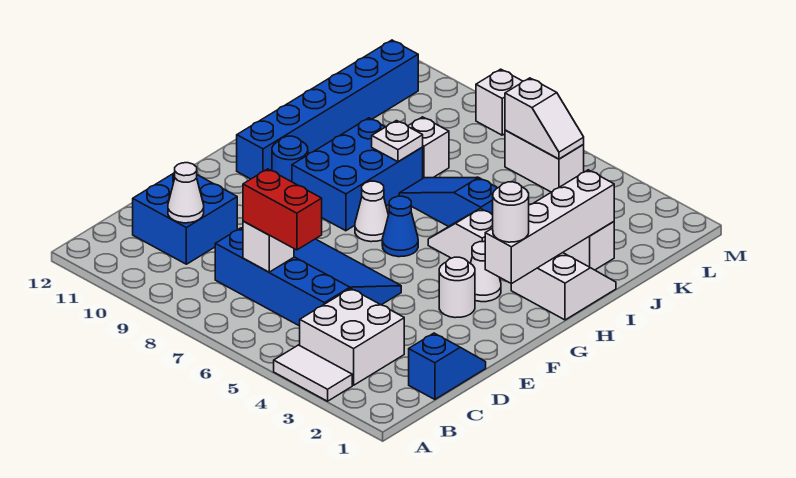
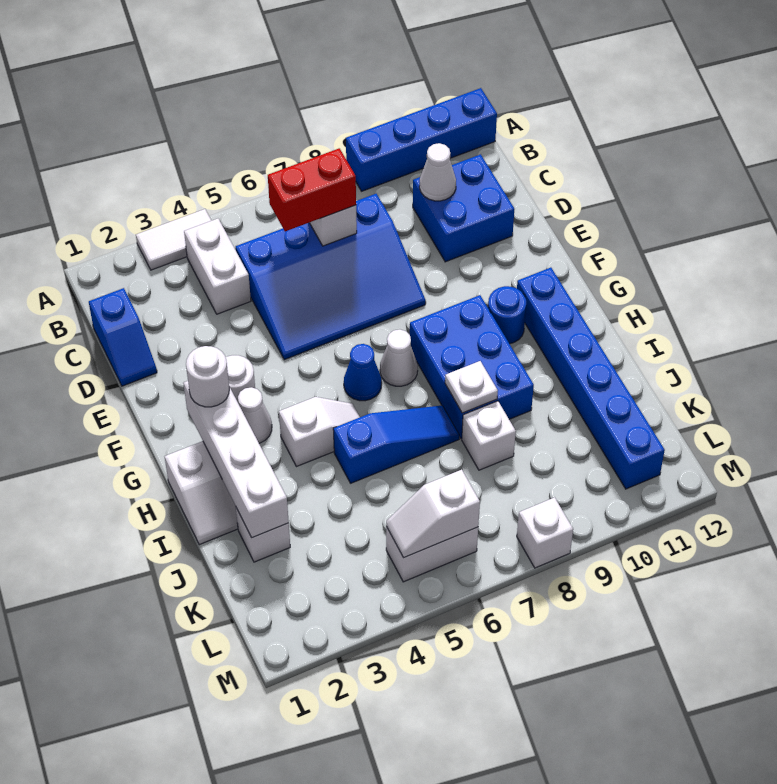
none -> blue brick A9:A12 level 1
white brick B3:C4 level 1 -> white brick B4:C4 level 1

